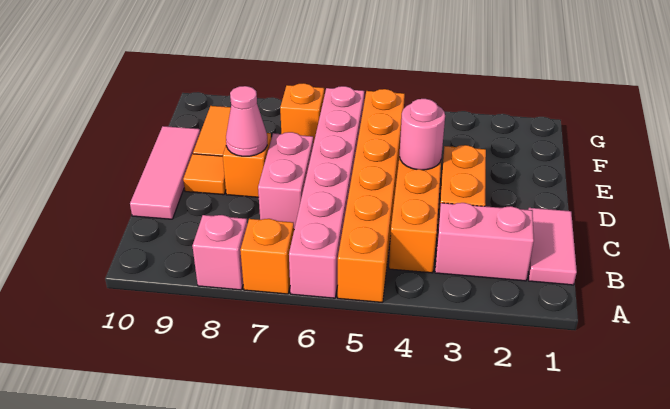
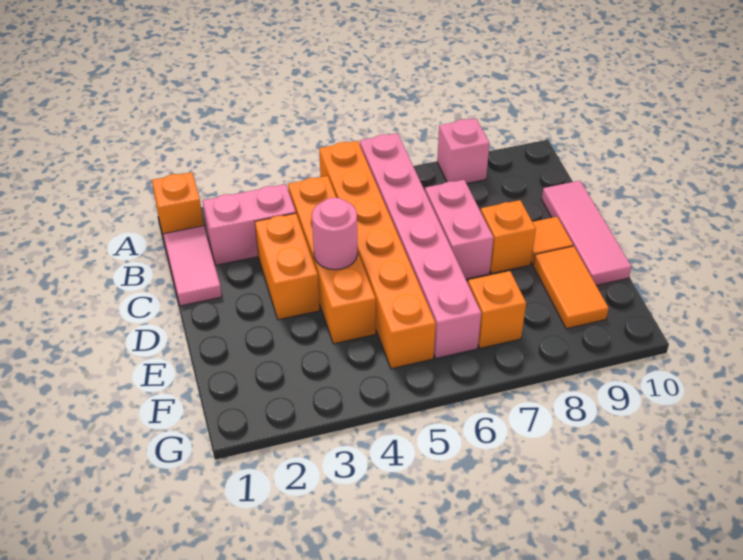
orange brick A7 level 1 -> orange brick A1 level 1
pink cone D8 level 2 -> none

